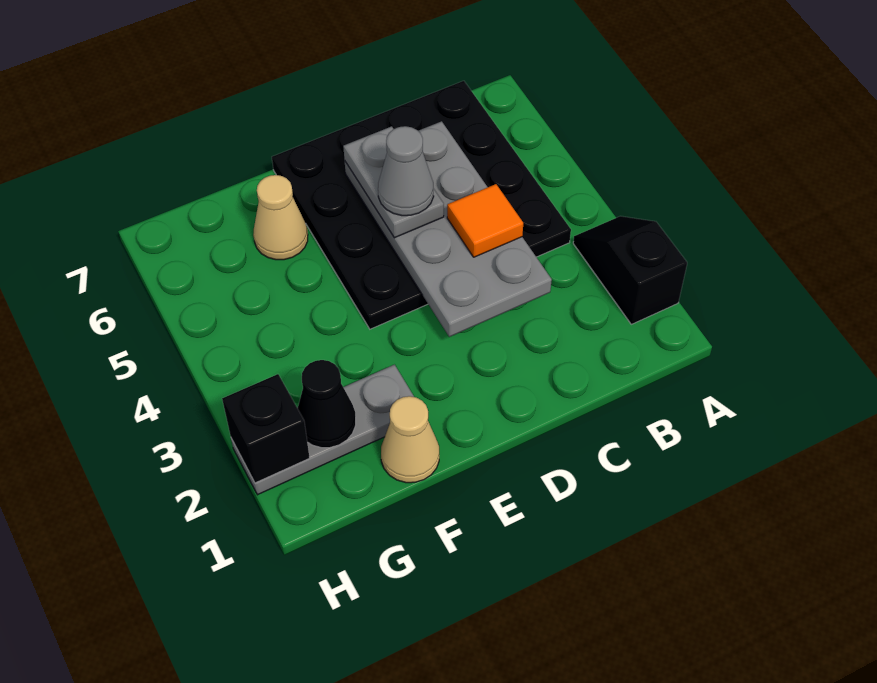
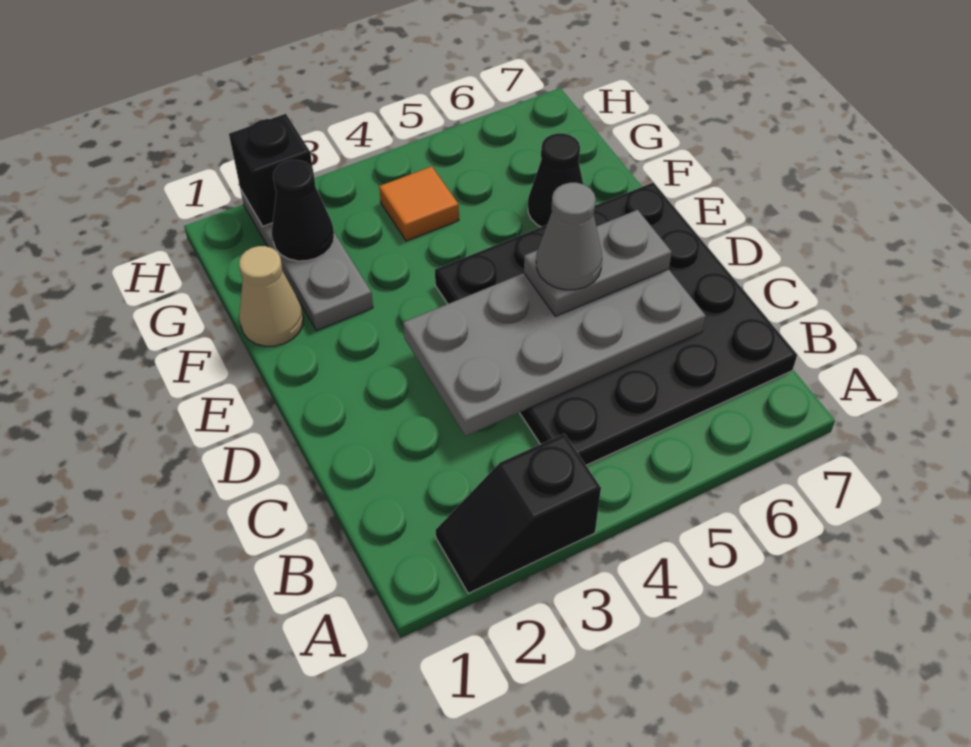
black slope A2:A3 level 1 top 2 -> black slope A2:A3 level 1 top 3
orange tile C4 level 3 -> orange tile G4 level 1
tan cone F6 level 1 -> black cone F6 level 1

